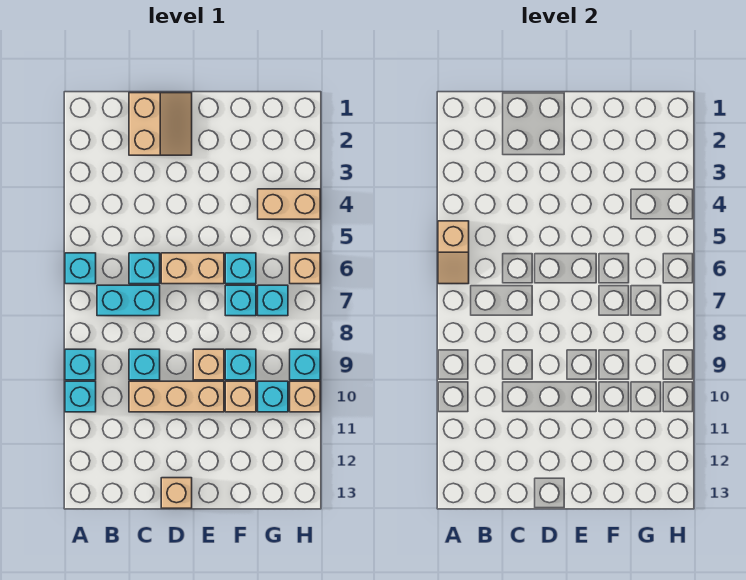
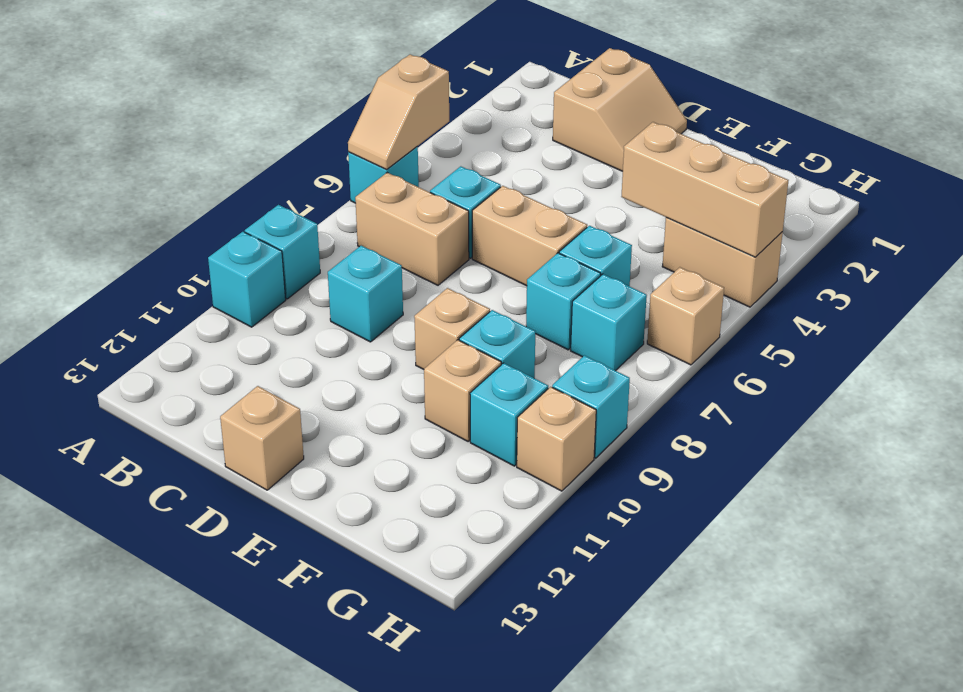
cyan brick B7:C7 level 1 -> tan brick B7:C7 level 1
tan brick C10:E10 level 1 -> tan brick F4:H4 level 2

